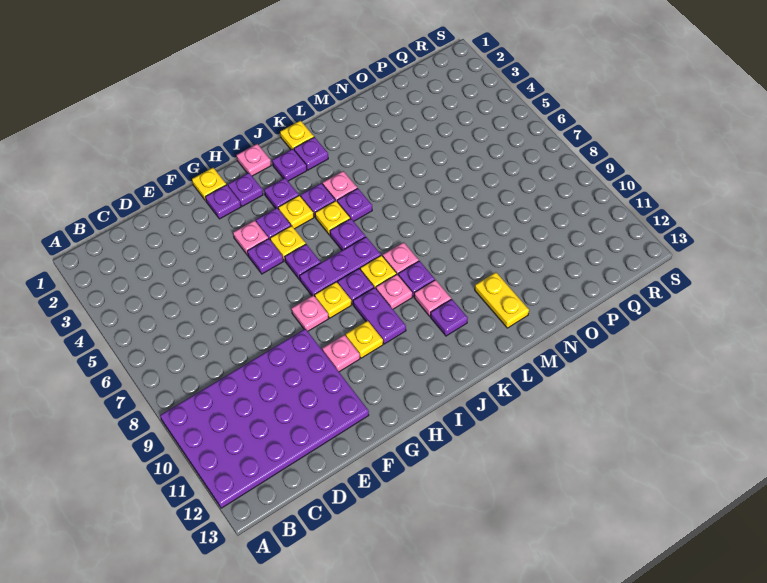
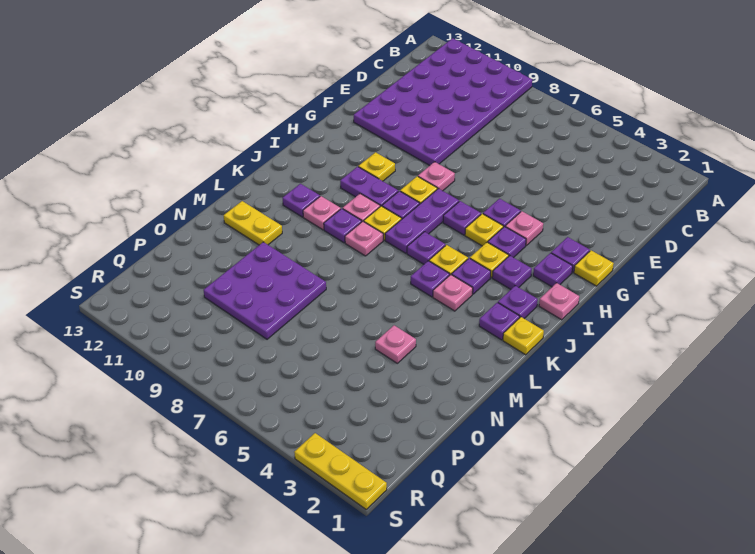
pink plate G10 level 1 -> pink plate N4 level 1
none -> purple plate N8:P10 level 1
none -> yellow plate S1:S3 level 1

